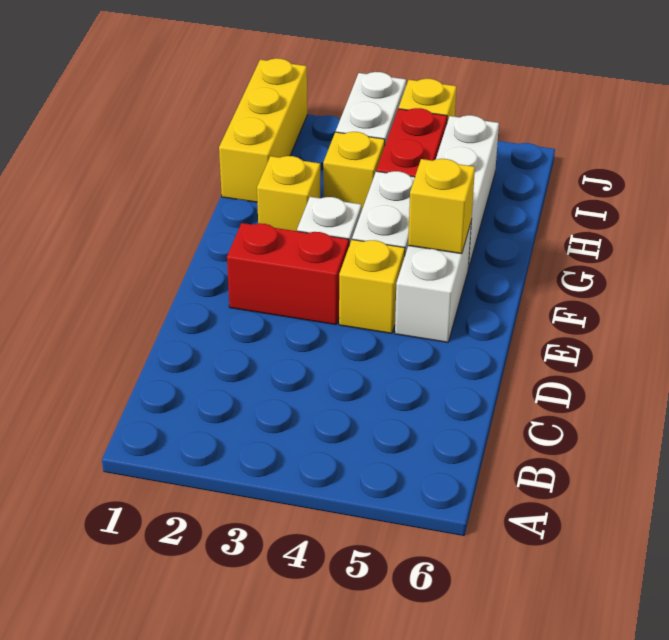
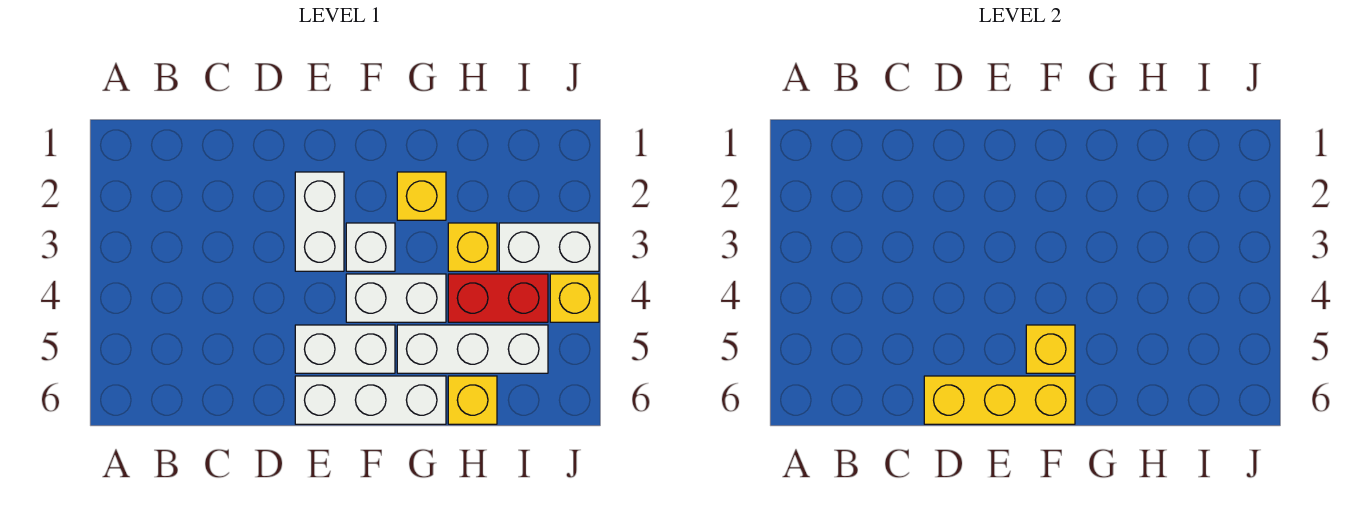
red brick E2:E3 level 1 -> white brick E2:E3 level 1
yellow brick E4 level 1 -> yellow brick H6 level 1
none -> white brick E6:G6 level 1
yellow brick H1:J1 level 1 -> yellow brick D6:F6 level 2

